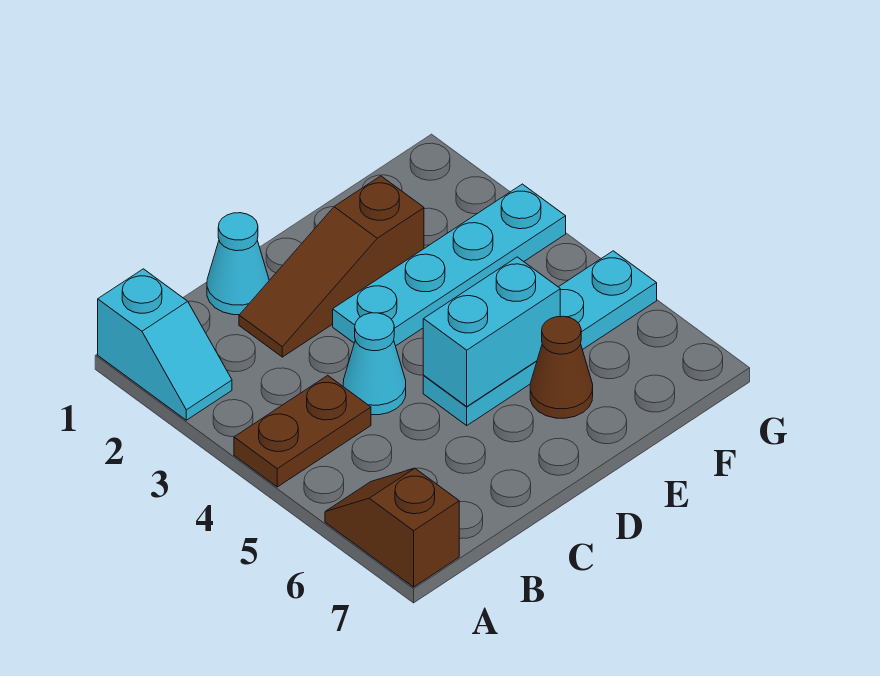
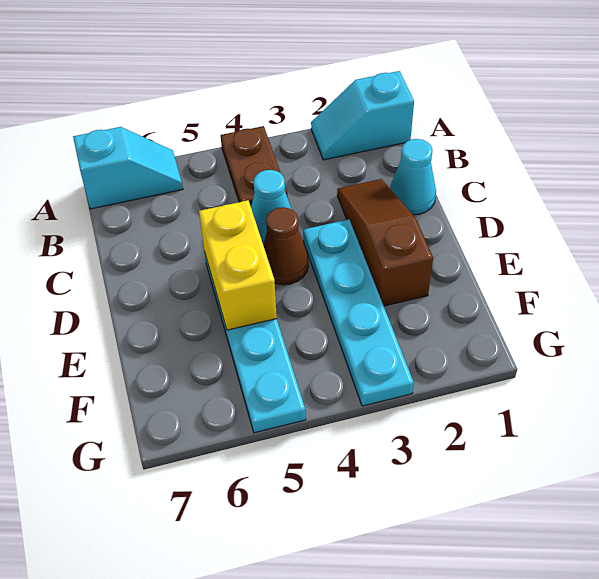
brown slope A6:A7 level 1 top 7 -> cyan slope A6:A7 level 1 top 7
cyan brick D5:E5 level 2 -> yellow brick D5:E5 level 2
brown cone E6 level 1 -> brown cone D4 level 1

